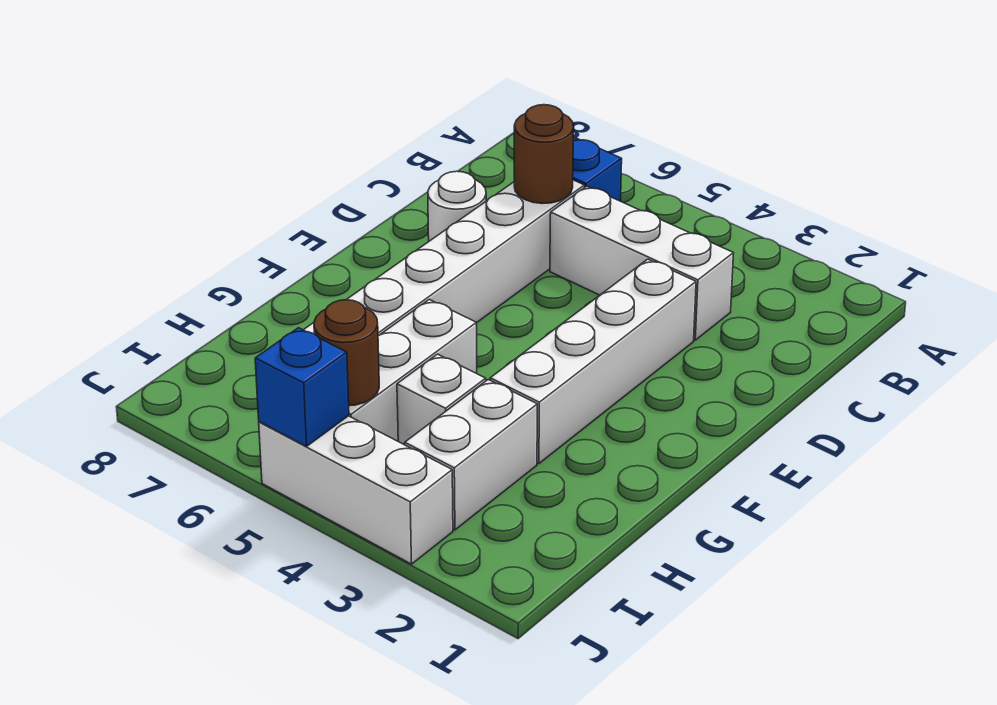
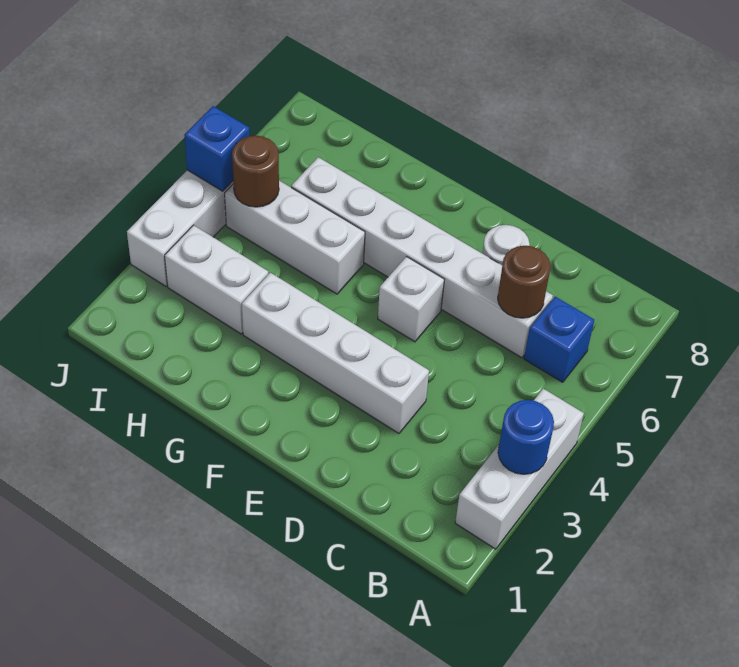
none -> blue round brick A3 level 2
white brick C3:C5 level 1 -> white brick A2:A4 level 1
white brick H4 level 1 -> white brick E5 level 1

